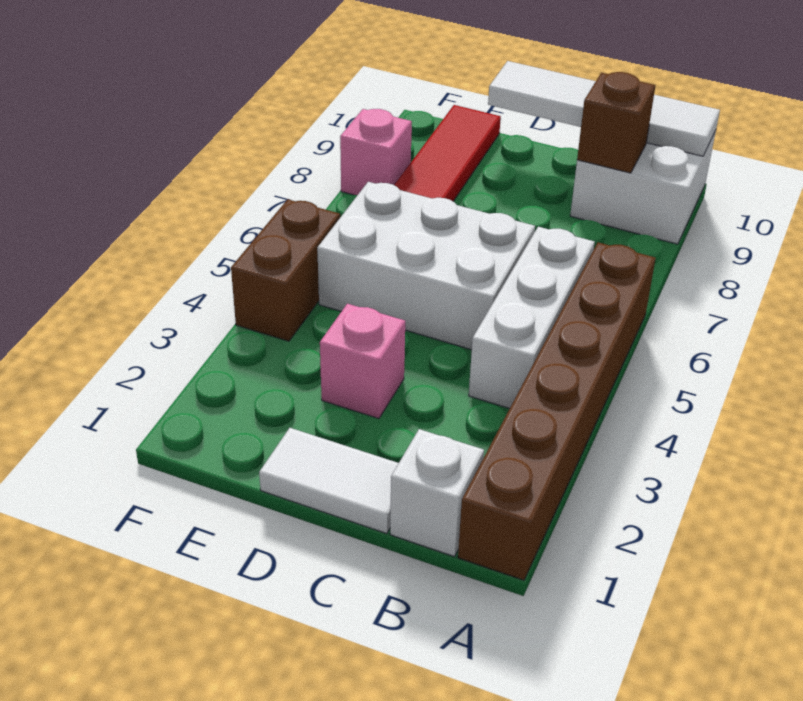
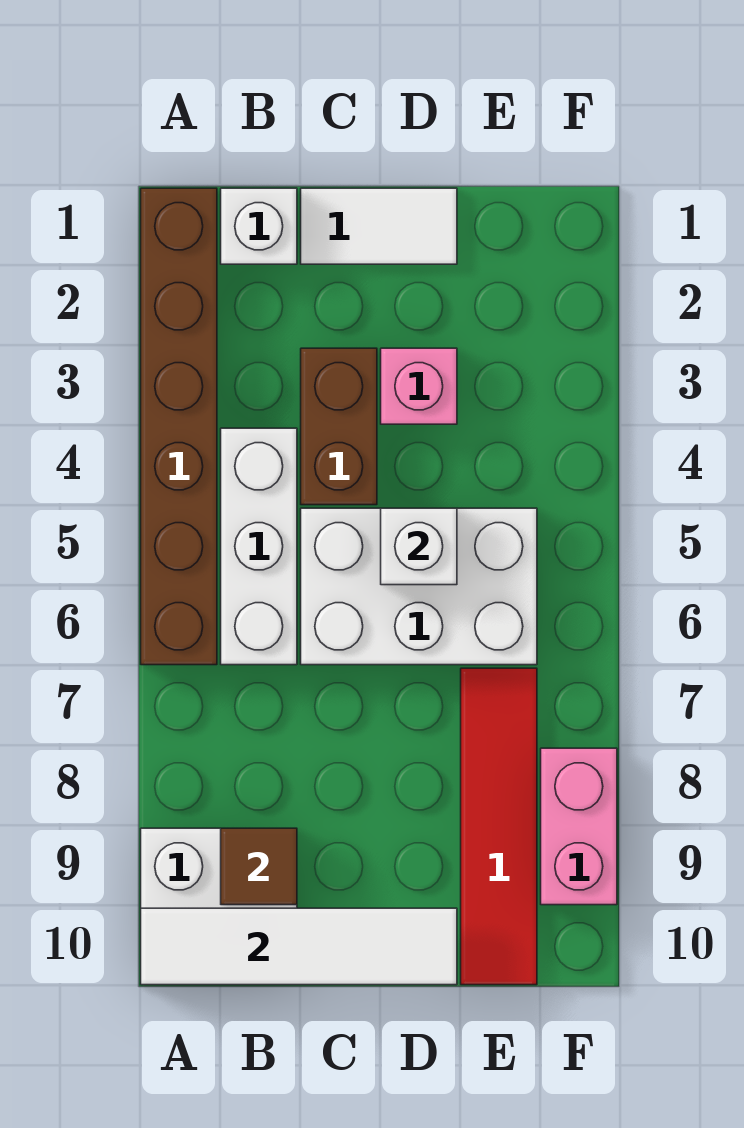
brown brick B9 level 2 -> brown tile B9 level 2
none -> white brick D5 level 2
brown brick F4:F5 level 1 -> brown brick C3:C4 level 1
pink brick F8 level 1 -> pink brick F8:F9 level 1

